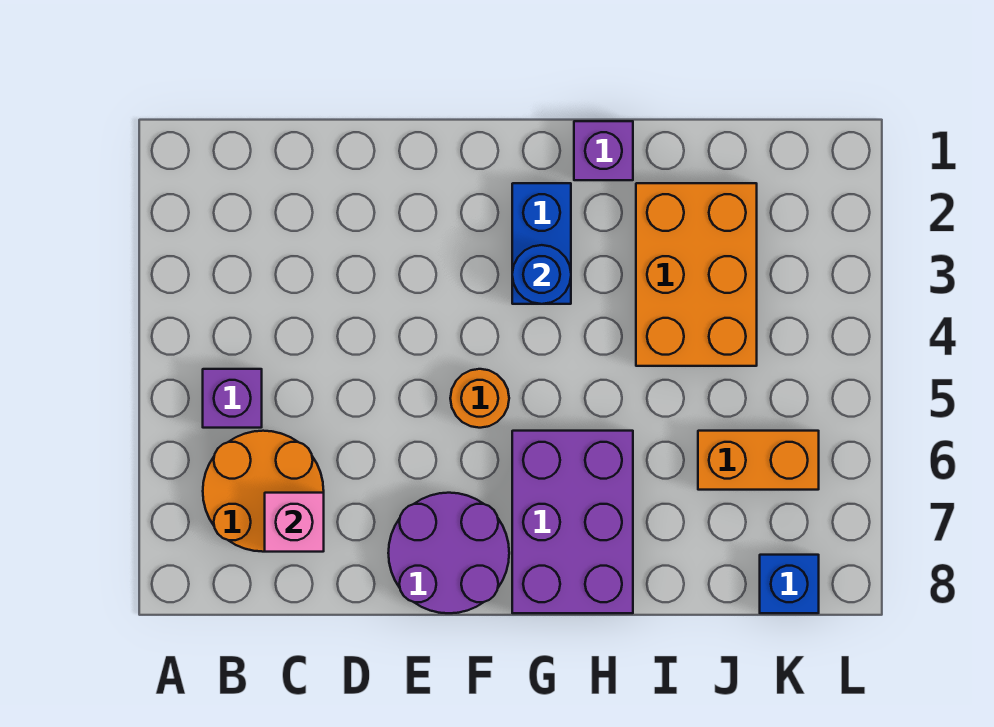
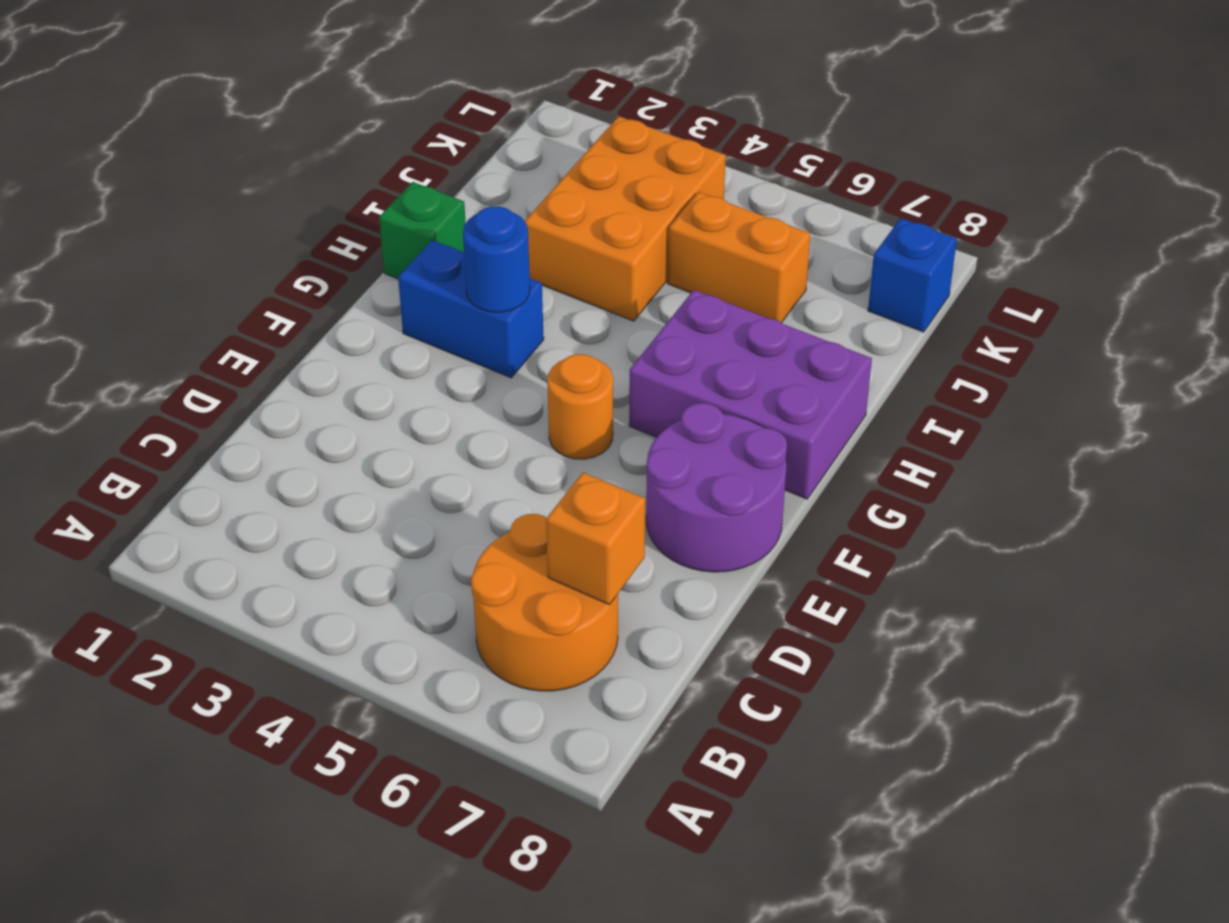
purple brick B5 level 1 -> none
pink brick C7 level 2 -> orange brick C7 level 2
purple brick H1 level 1 -> green brick H1 level 1
orange brick I2:J4 level 1 -> orange brick I3:K4 level 1
orange brick J6:K6 level 1 -> orange brick J5:J6 level 1

